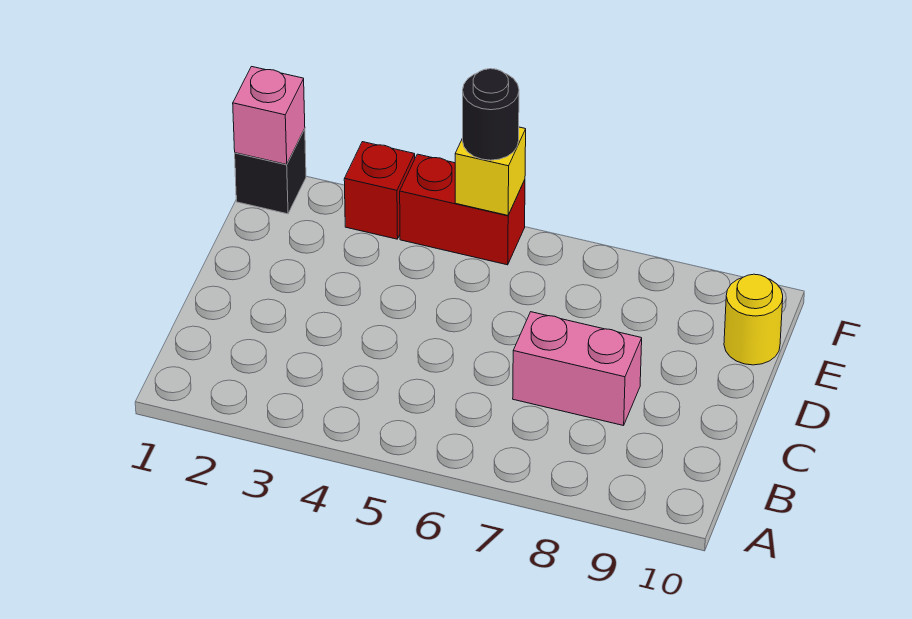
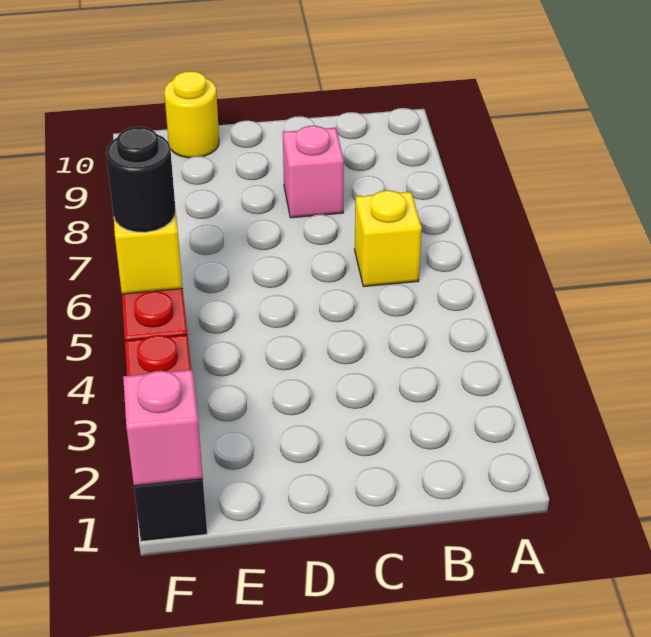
none -> yellow brick B6 level 1
pink brick C7:C8 level 1 -> pink brick C8 level 1

